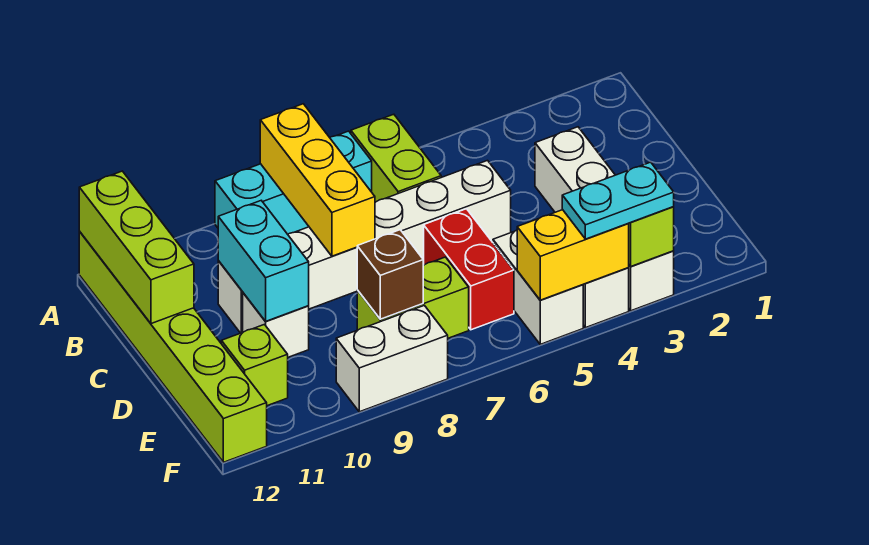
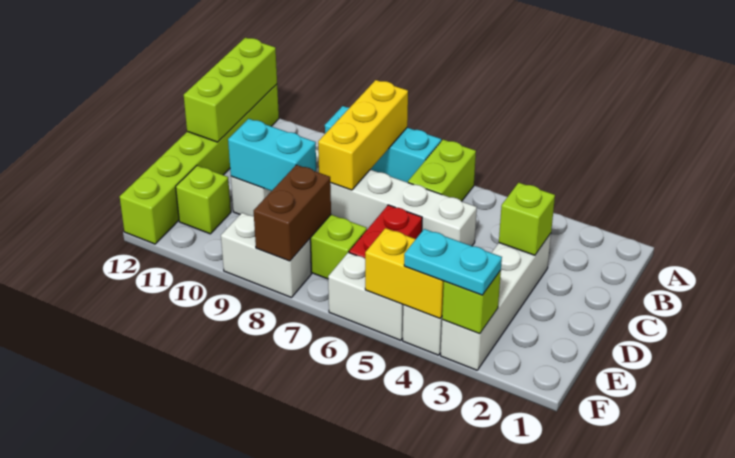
none -> lime brick C3 level 2
cyan brick C10:D10 level 2 -> cyan brick D9:D10 level 2
white brick E5:F5 level 1 -> white brick F5:F6 level 1
brown brick E8 level 2 -> brown brick E8:F8 level 2

